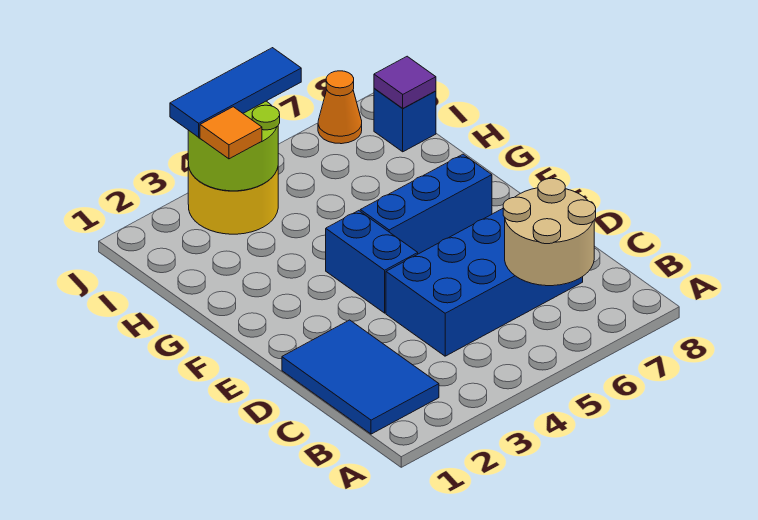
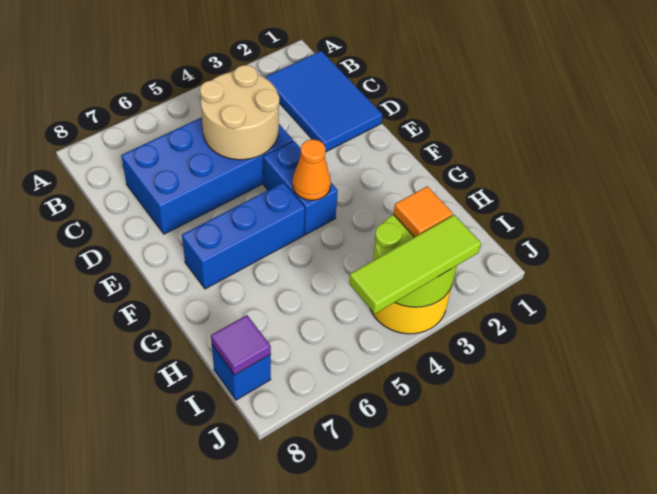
tan round brick B6:C7 level 2 -> tan round brick C4:D5 level 2
blue tile J3:J5 level 3 -> lime tile J3:J5 level 3
orange cone J7 level 1 -> orange cone F4 level 2

